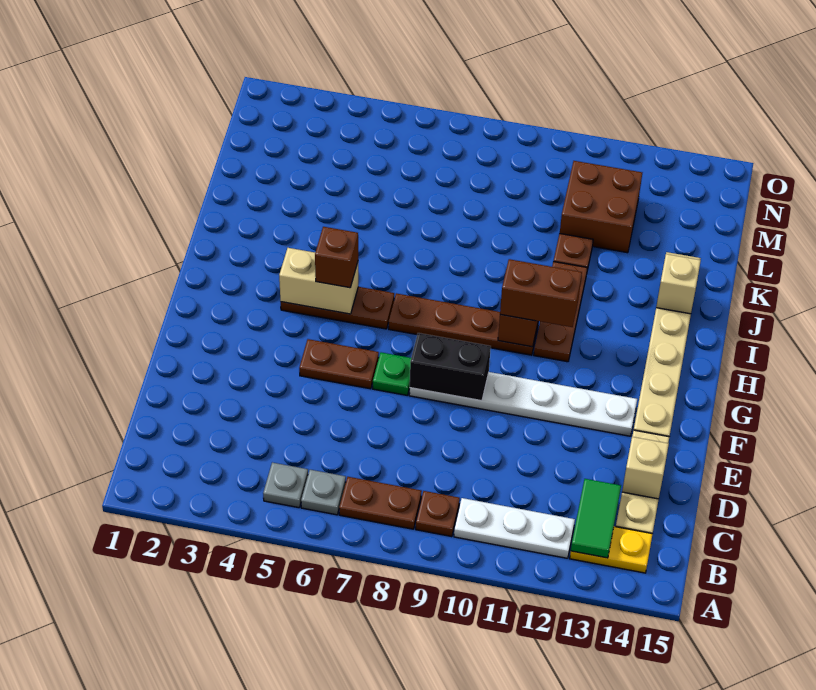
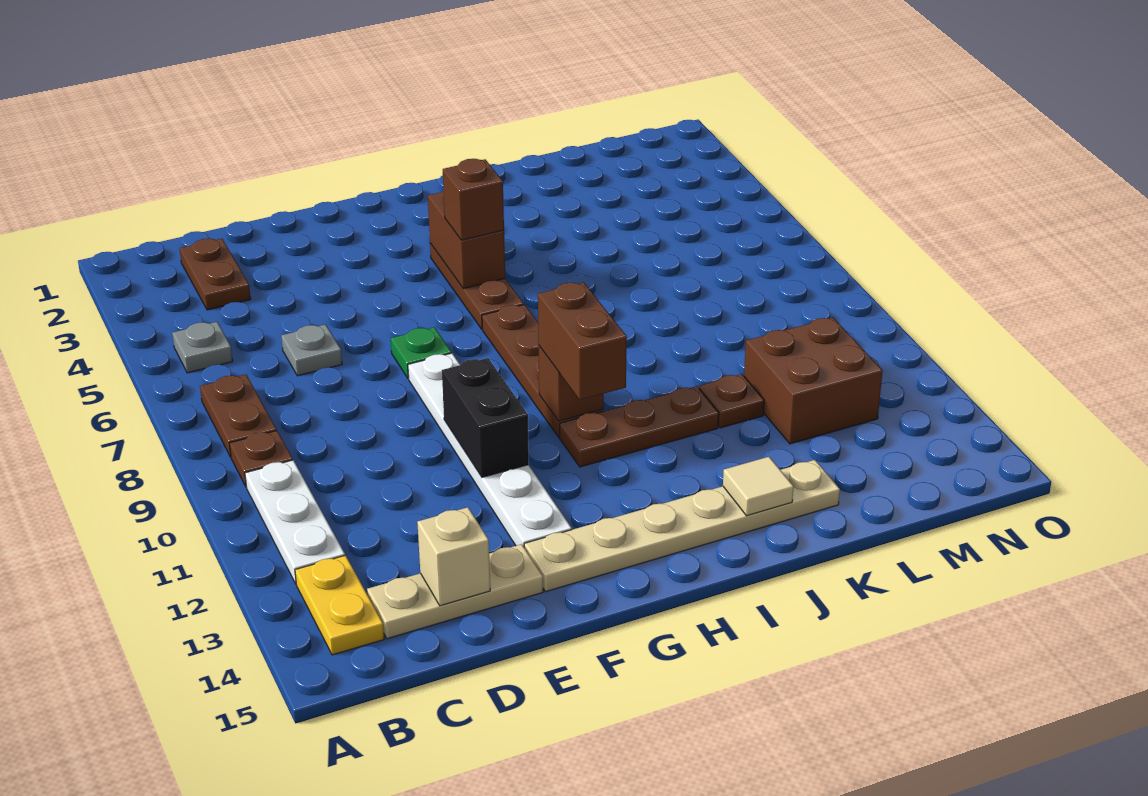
grey plate B6 level 1 -> grey plate D6 level 1
green tile B13:C13 level 2 -> none
brown plate F5:F6 level 1 -> brown plate C2:C3 level 1
black brick F8:F9 level 2 -> black brick F10:F11 level 2
tan brick H4:H5 level 2 -> brown brick H4:H5 level 2
tan brick J14 level 2 -> tan tile J14 level 2

